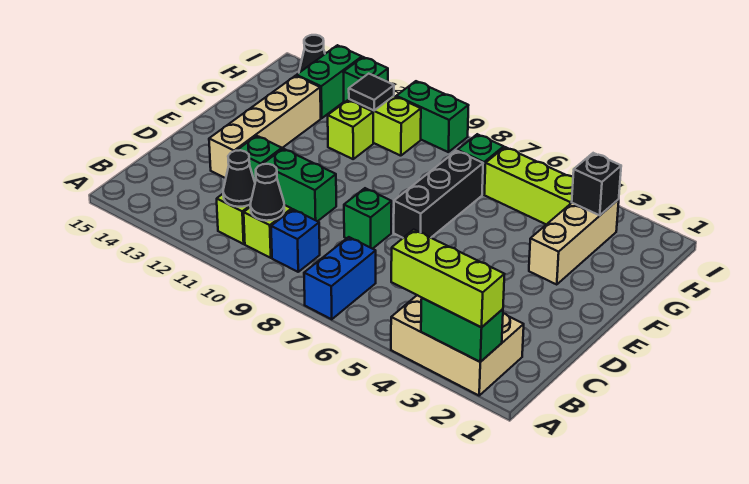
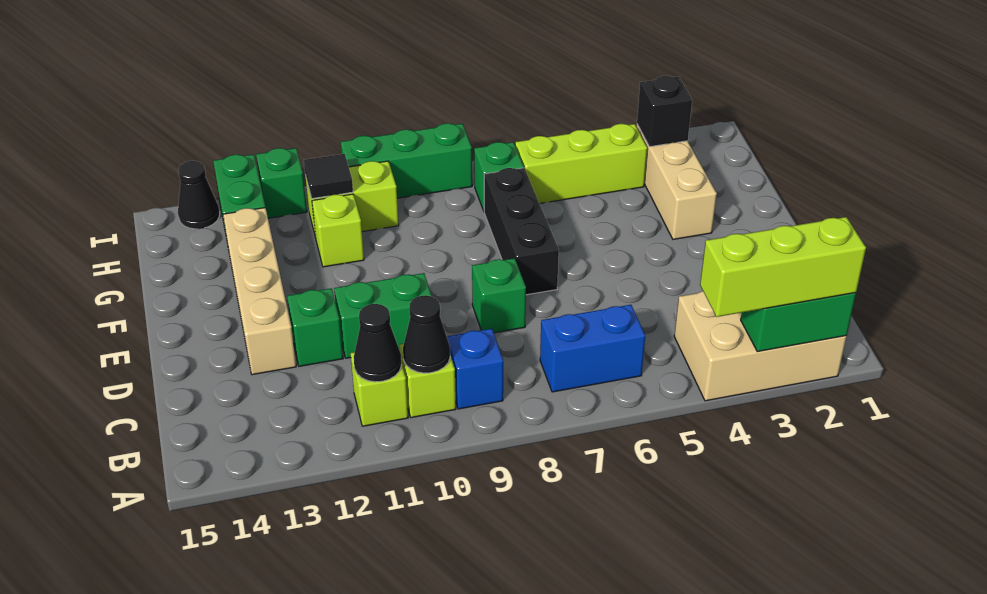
blue brick A7:B7 level 1 -> blue brick B6:B7 level 1
green brick I9:I10 level 1 -> green brick I8:I10 level 1

